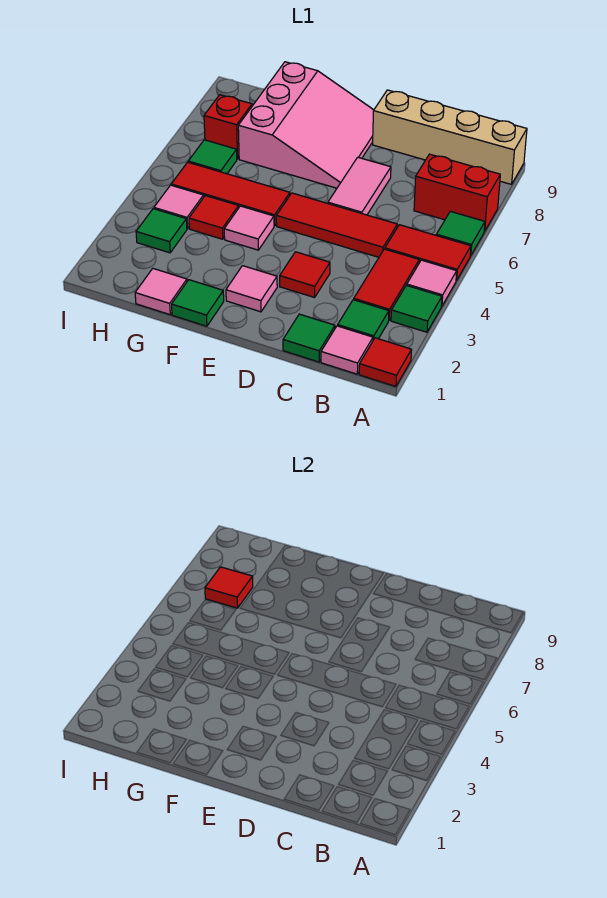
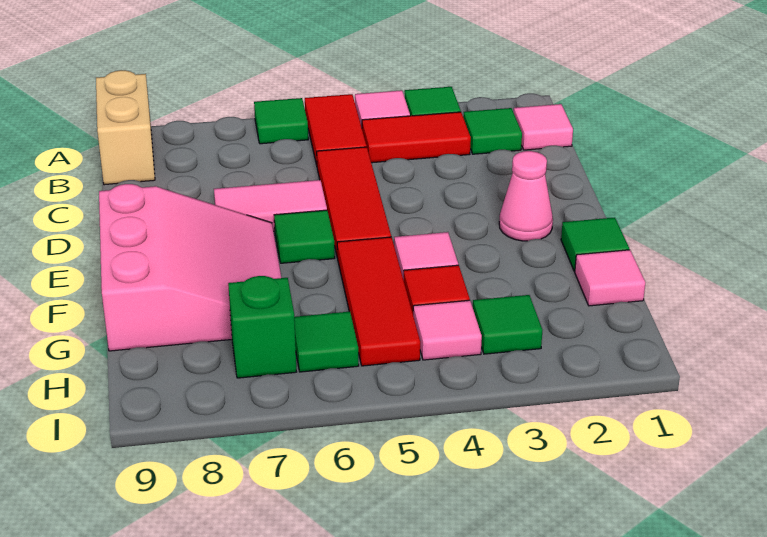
red tile A1 level 1 -> none
red brick A7:B7 level 1 -> none
tan brick A9:D9 level 1 -> tan brick A9:B9 level 1
green tile C1 level 1 -> green tile E6 level 1
red tile D3 level 1 -> none
pink tile E2 level 1 -> pink cone E2 level 1
pink slope E7:G9 level 1 top G -> pink slope E7:G9 level 1 top 9
red brick H7 level 1 -> green brick H7 level 1
red tile H7 level 2 -> none

